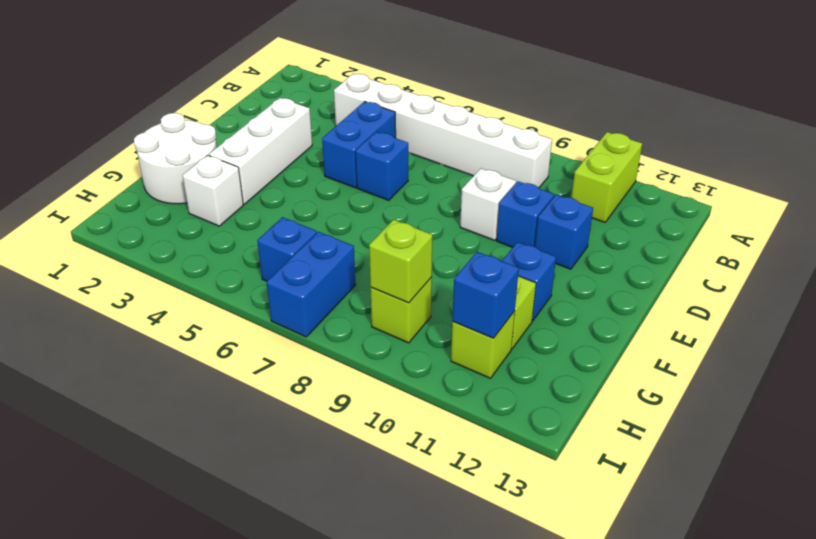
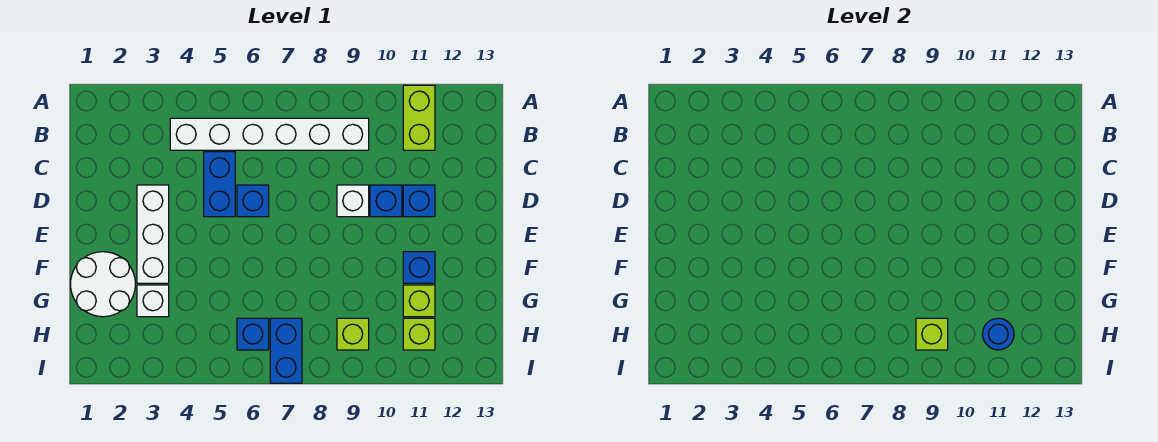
blue brick H11 level 2 -> blue round brick H11 level 2

